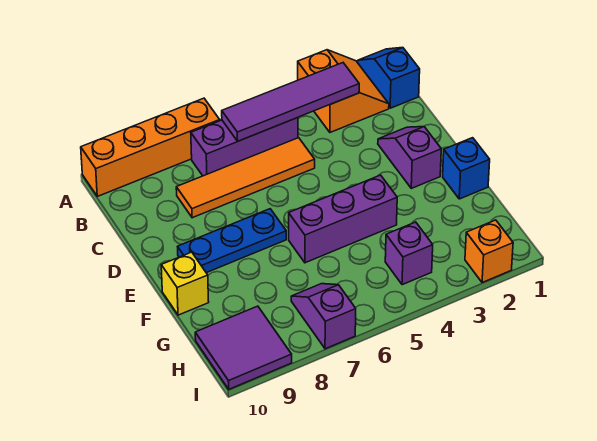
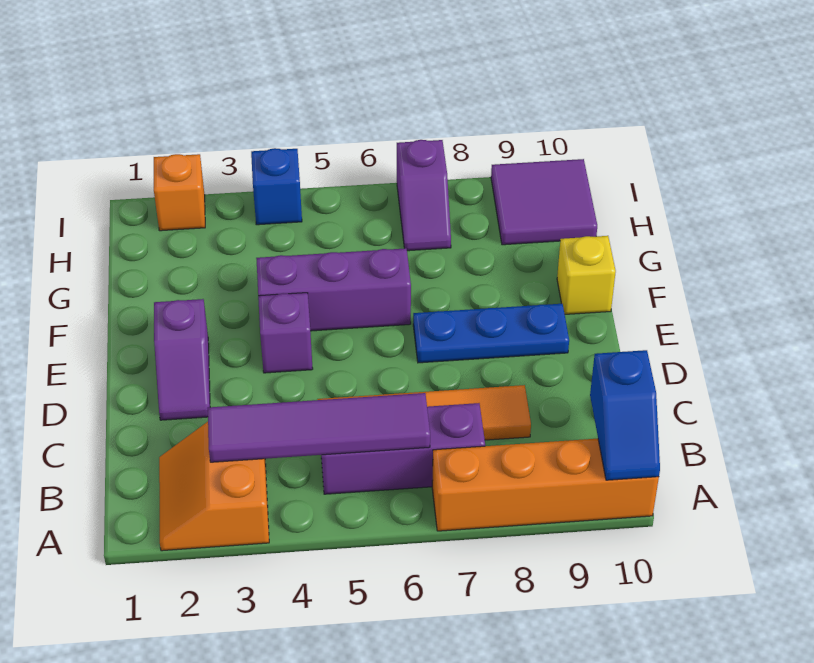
blue slope A1:B1 level 1 top B -> blue slope A10:B10 level 2 top B
blue brick F1 level 1 -> blue brick I4 level 1
purple brick H4 level 1 -> purple brick E4 level 1

